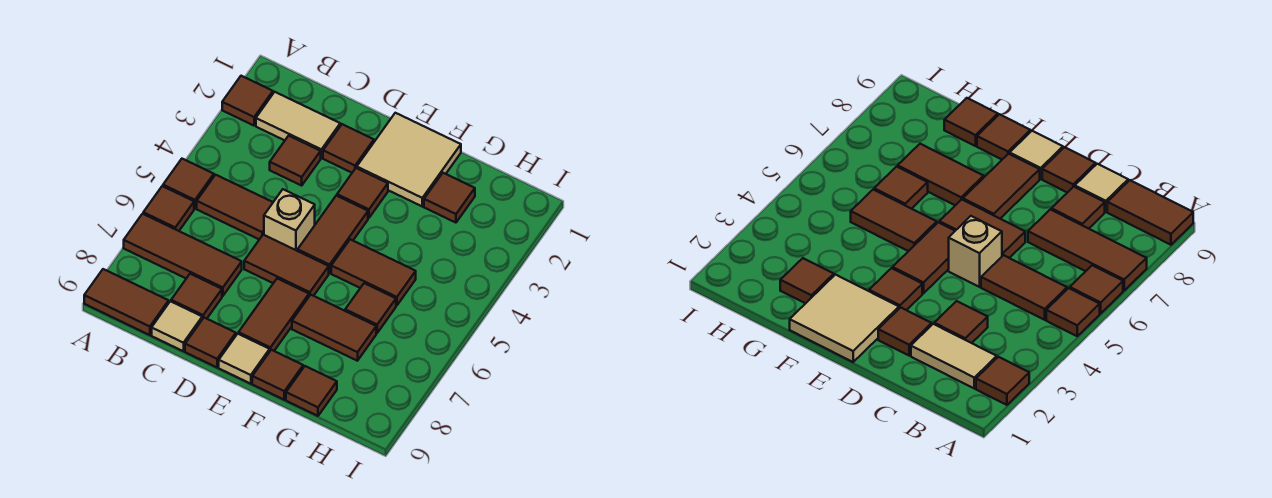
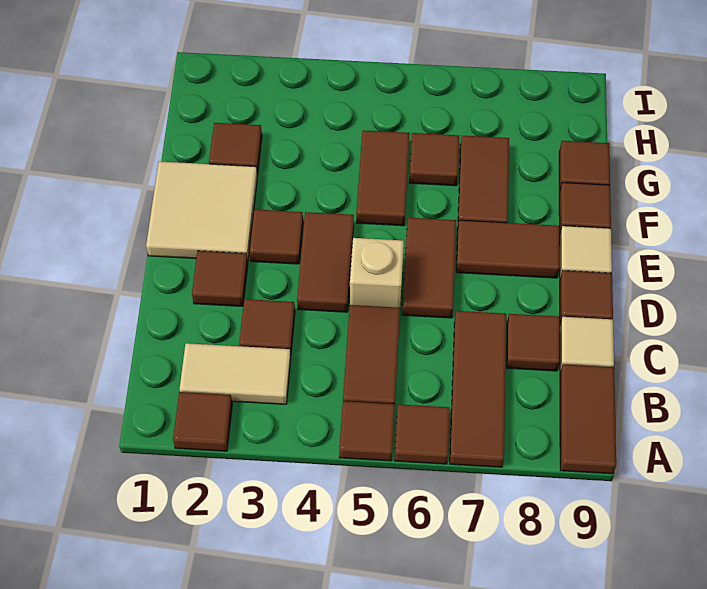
tan tile B2:C2 level 1 -> tan tile B2:B3 level 1
brown tile E4:E5 level 1 -> brown tile D4:E4 level 1

